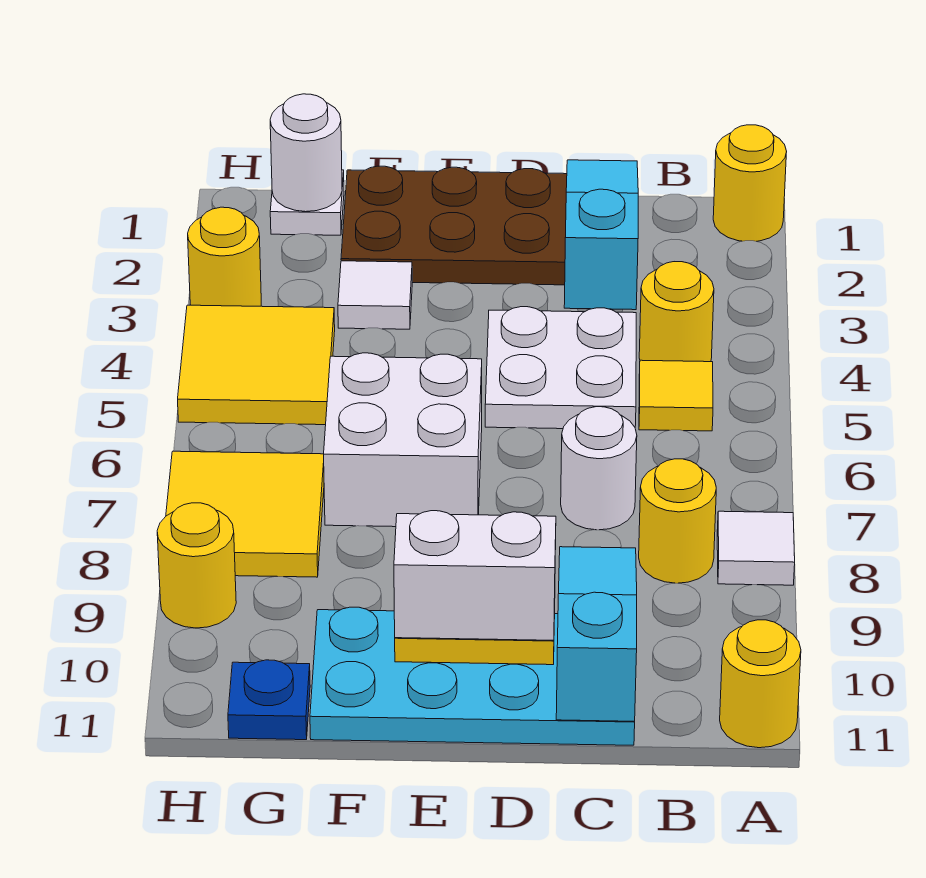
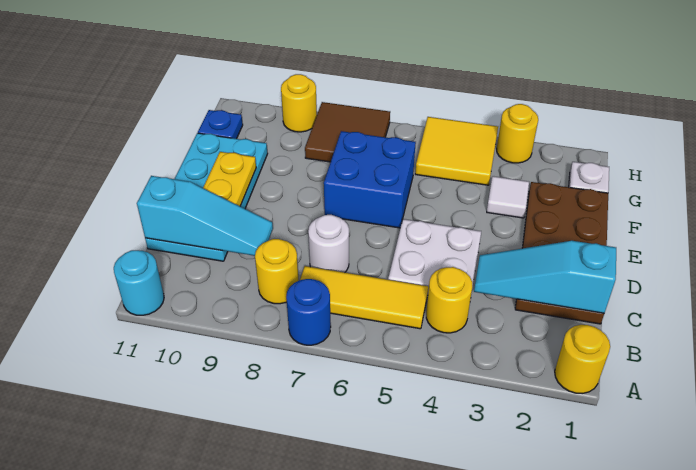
none -> blue round brick A7 level 1
white tile A8 level 1 -> none
yellow round brick A11 level 1 -> cyan round brick A11 level 1
yellow tile B5 level 1 -> yellow tile B5:B7 level 1
cyan slope C1:C3 level 2 top 3 -> cyan slope C1:C3 level 2 top 1
white brick D10:E10 level 3 -> none
white brick E6:F7 level 1 -> blue brick E6:F7 level 1
white round brick G1 level 2 -> none
yellow tile G7:H8 level 1 -> brown tile G7:H8 level 1

